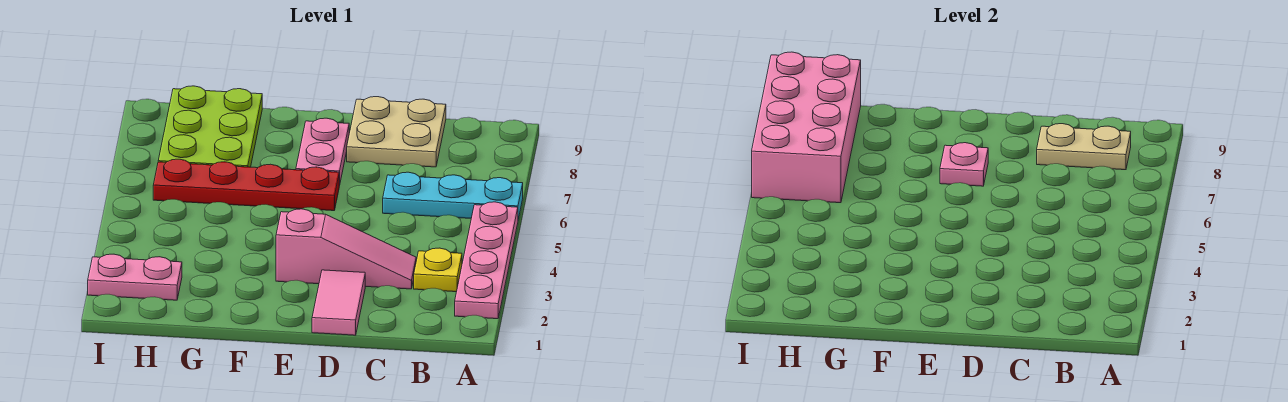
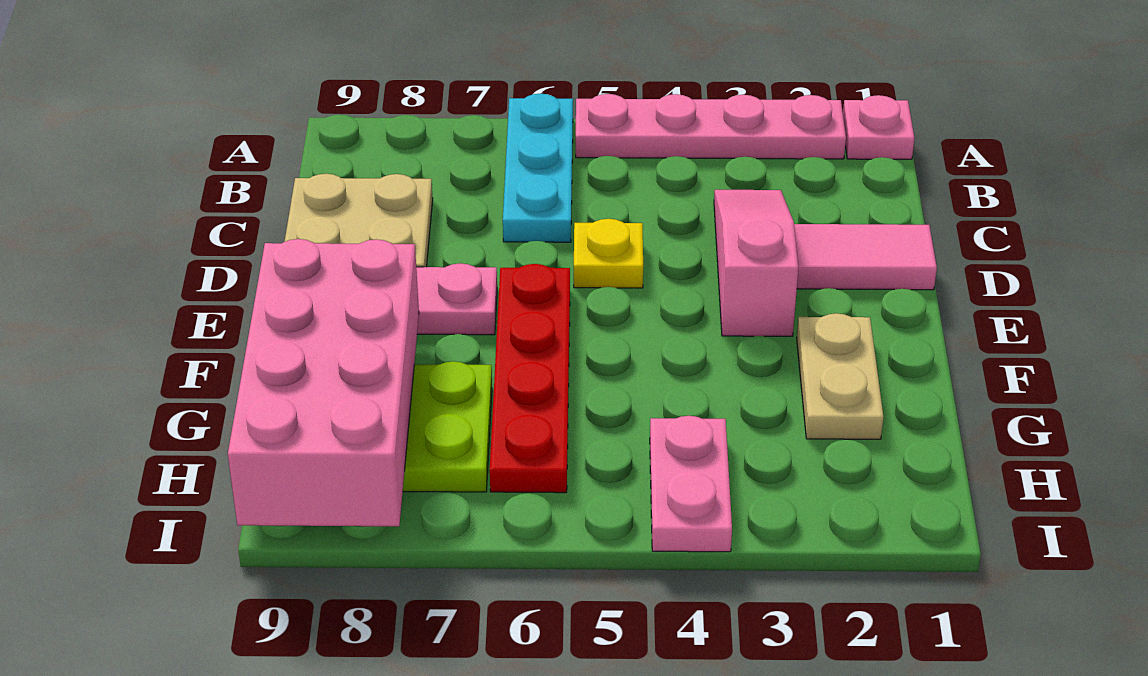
yellow plate B3 level 1 -> yellow plate D5 level 1
tan plate B8:C8 level 2 -> tan plate F2:G2 level 1
pink plate E7 level 2 -> pink plate A1 level 1
pink plate H2:I2 level 1 -> pink plate H4:I4 level 1
pink brick H6:I9 level 2 -> pink brick F8:I9 level 2

